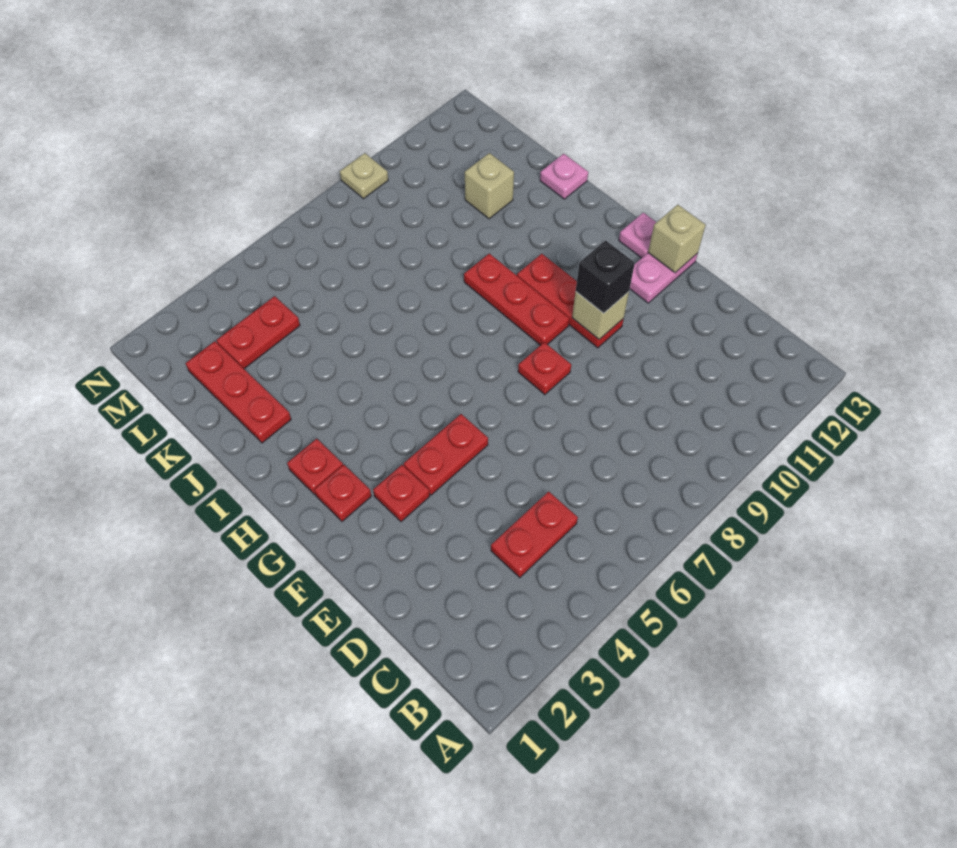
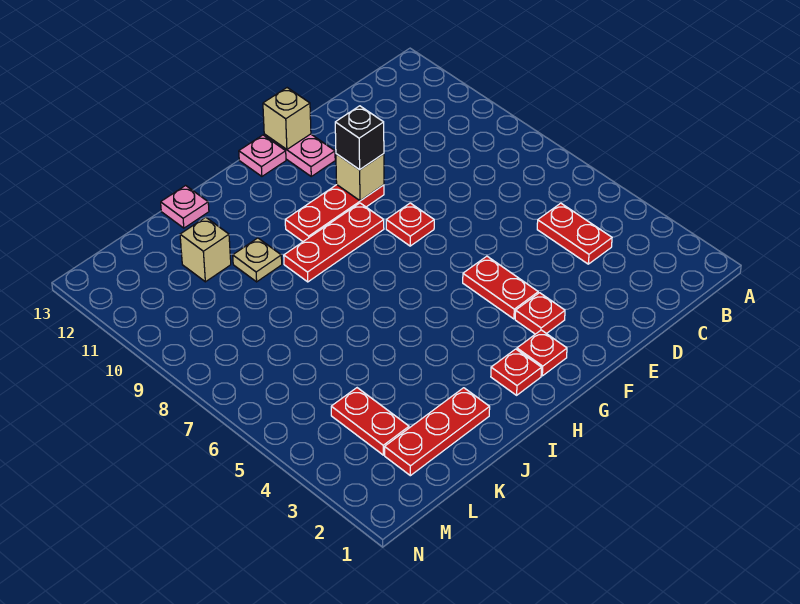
tan plate N9 level 1 -> tan plate J10 level 1

